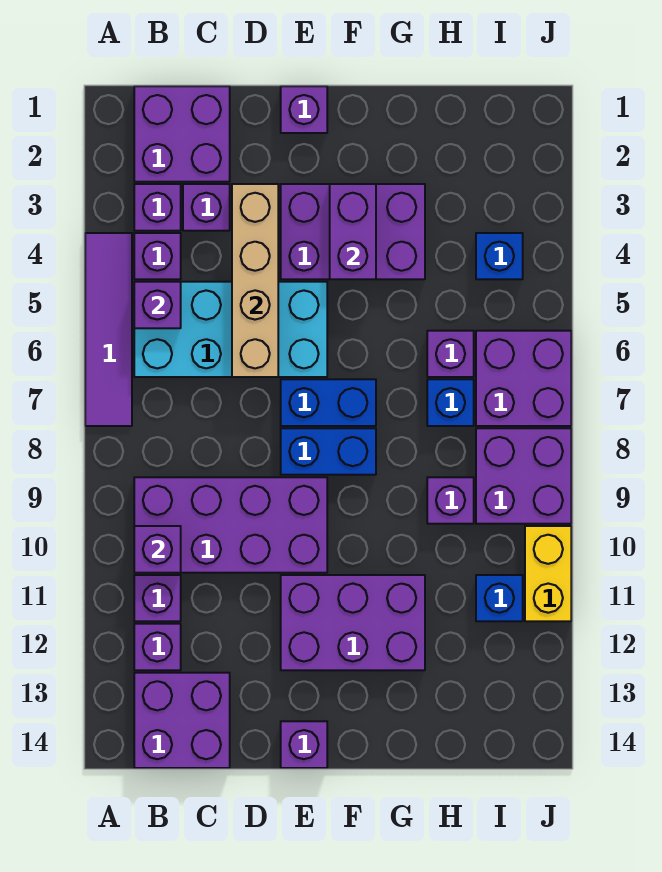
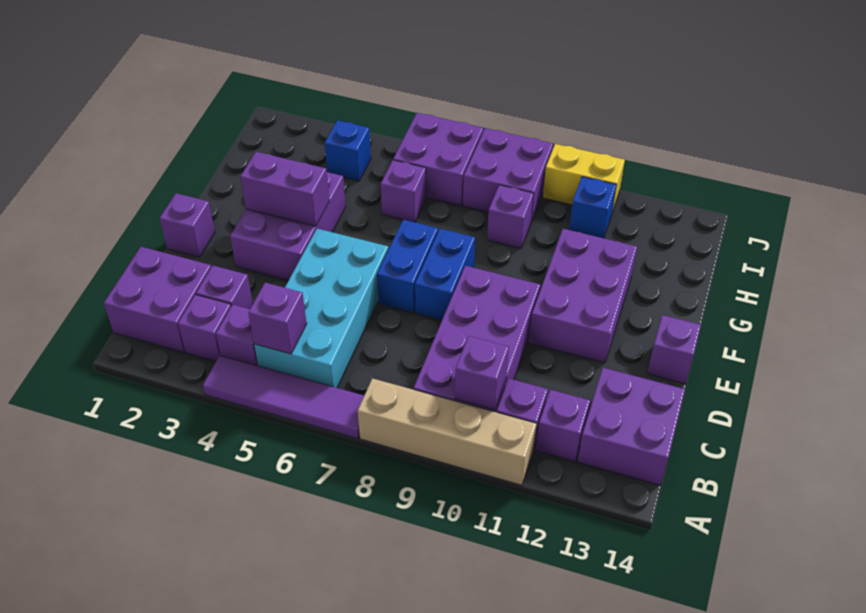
tan brick D3:D6 level 2 -> tan brick A8:A11 level 1
blue brick H7 level 1 -> none

